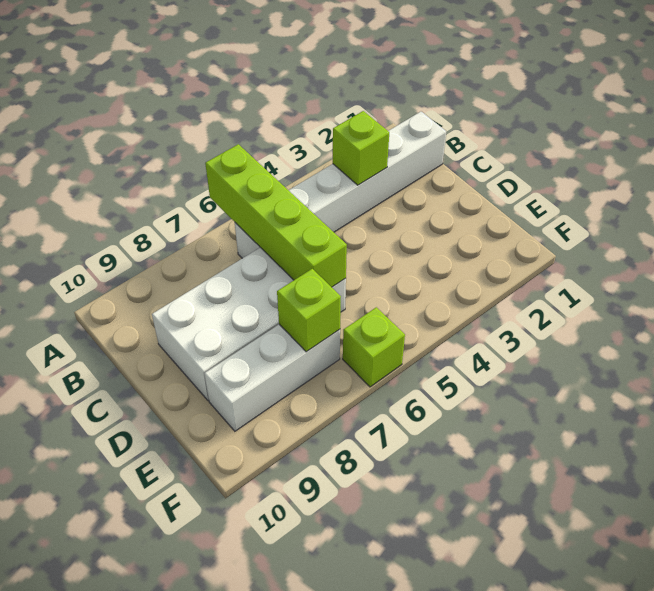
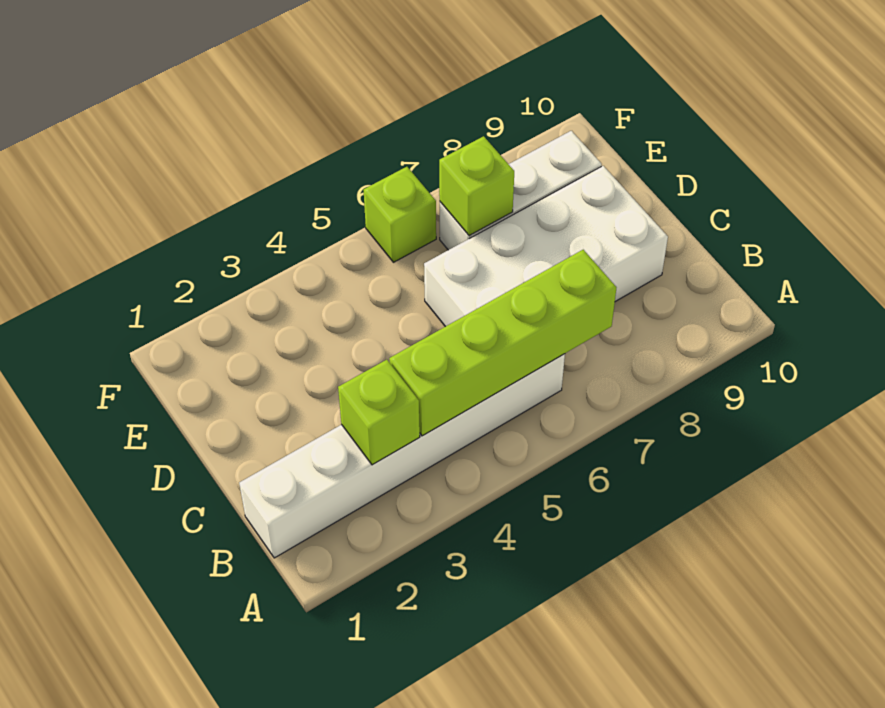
lime brick A6:D6 level 2 -> lime brick B4:B7 level 2

